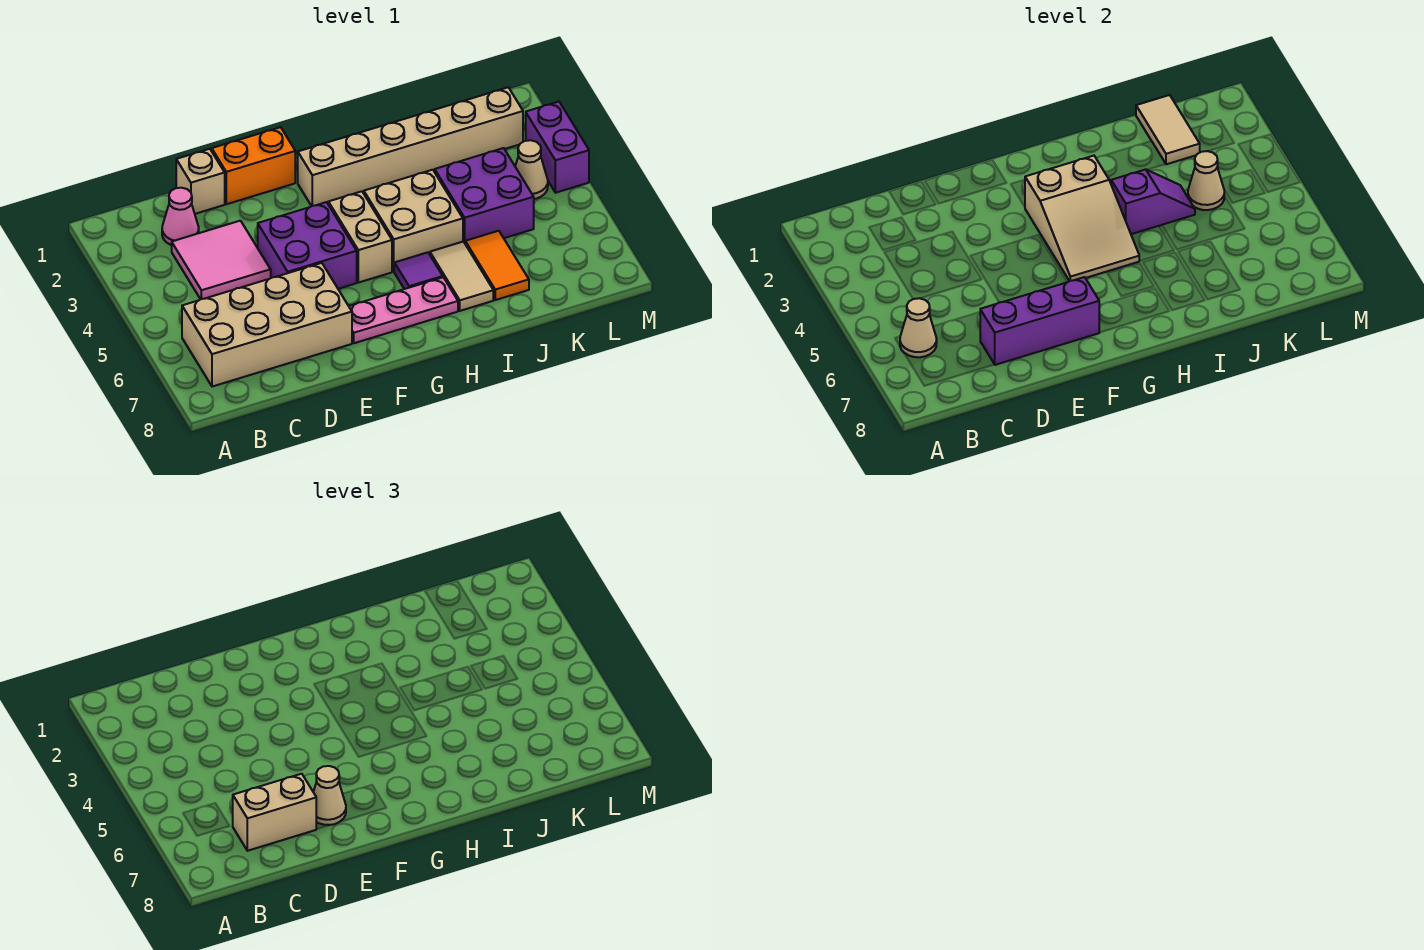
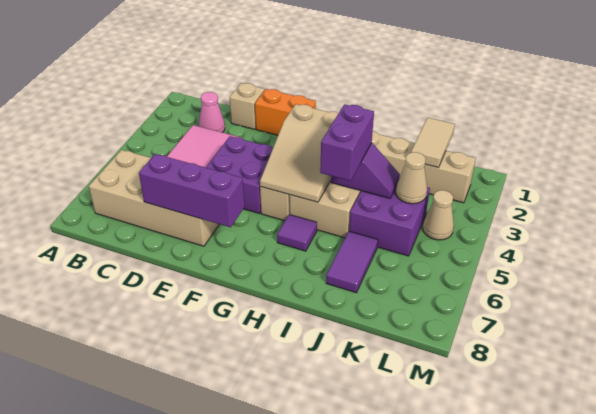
tan cone B6 level 2 -> none
tan brick C7:D7 level 3 -> none
tan cone E7 level 3 -> none
pink plate F7:H7 level 1 -> none
tan tile I6:I7 level 1 -> none
orange tile J6:J7 level 1 -> purple tile J6:J7 level 1
purple brick M3:M4 level 1 -> purple brick I4:I5 level 3

